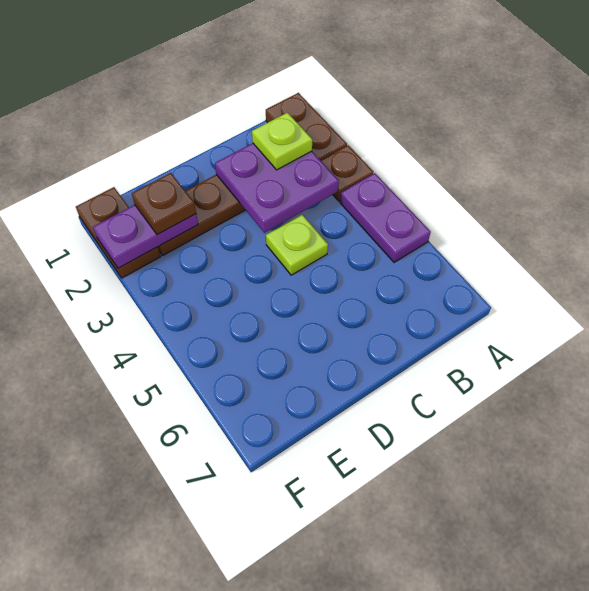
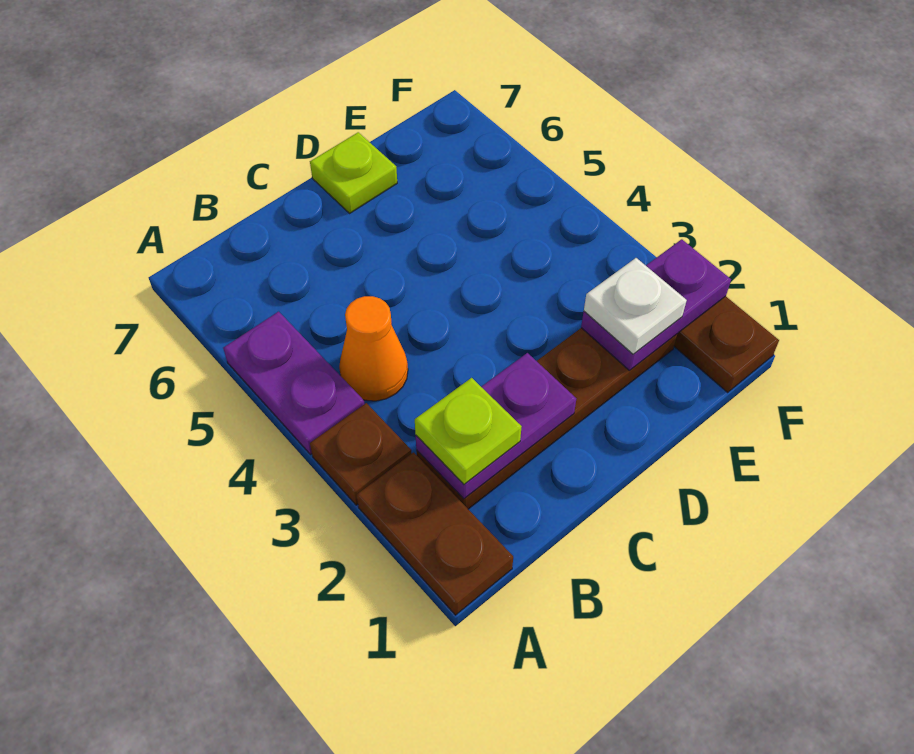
purple plate B2:C3 level 2 -> purple plate B2:C2 level 2
none -> orange cone B4 level 1
lime plate C4 level 1 -> lime plate D7 level 1
brown plate E2 level 3 -> white plate E2 level 3

